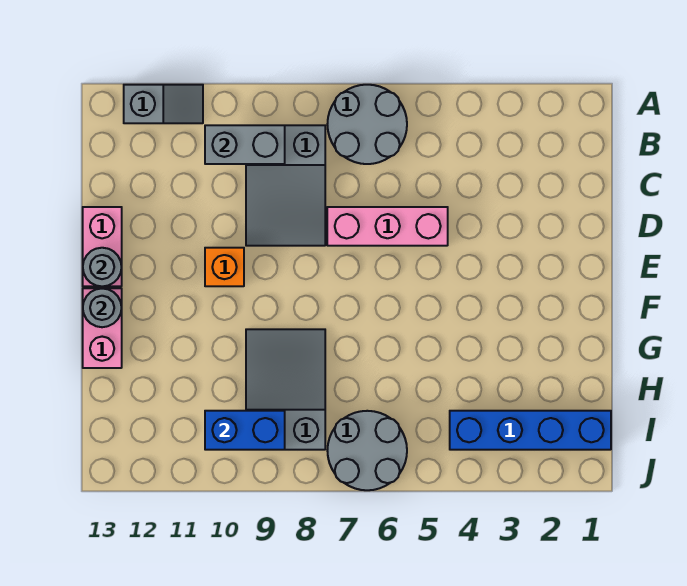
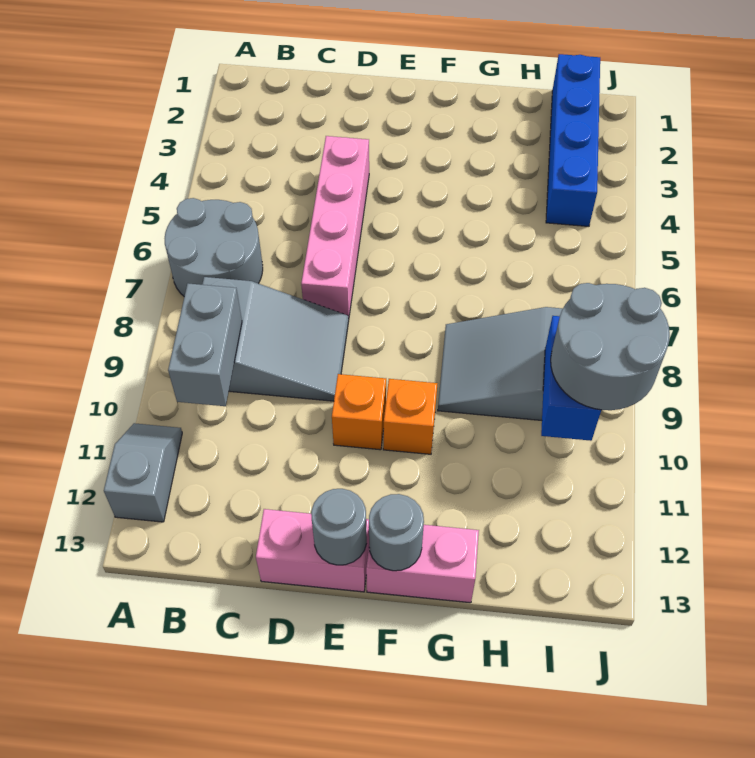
pink brick D5:D7 level 1 -> pink brick D4:D7 level 1
none -> orange brick F10 level 1
grey round brick I6:J7 level 1 -> grey round brick I9:J10 level 3

